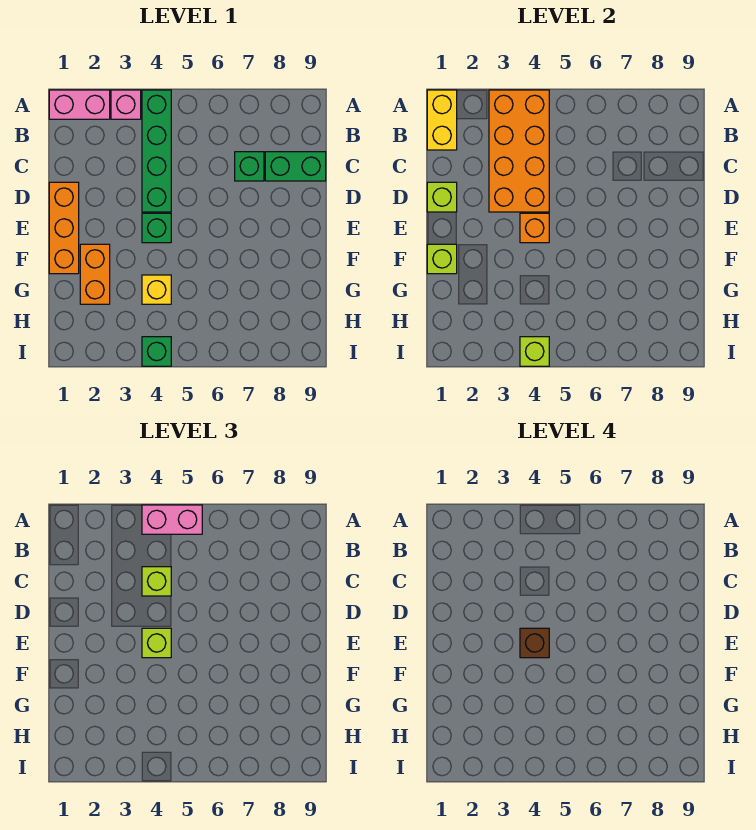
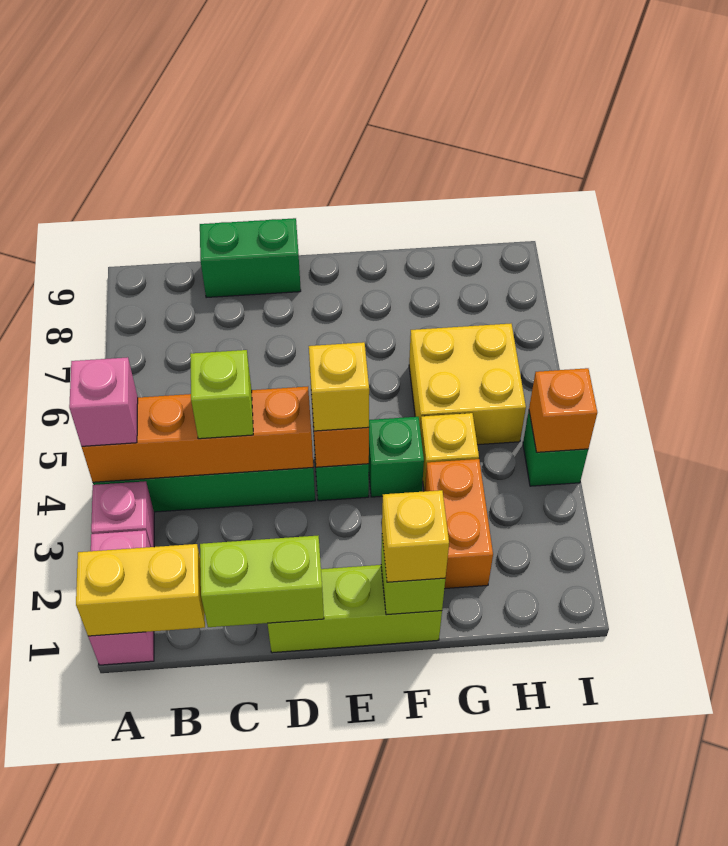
orange brick A3:D4 level 2 -> orange brick A4:D4 level 2
pink brick A4:A5 level 3 -> pink brick A4 level 3
green brick C7 level 1 -> green brick F4 level 1
green brick C8:C9 level 1 -> green brick C9:D9 level 1
orange brick D1:F1 level 1 -> lime brick D1:F1 level 1
lime brick D1 level 2 -> lime brick C1:D1 level 2
lime brick E4 level 3 -> yellow brick E4 level 3
brown brick E4 level 4 -> none
none -> yellow brick F1 level 3
orange brick F2:G2 level 1 -> orange brick G2:G3 level 1
none -> yellow brick G5:H6 level 1
lime brick I4 level 2 -> orange brick I4 level 2

